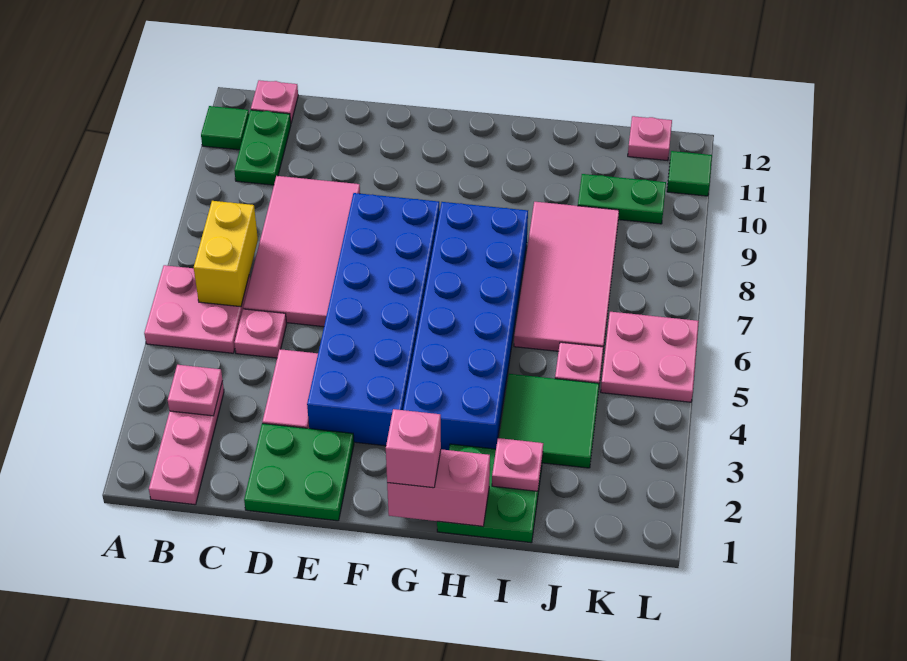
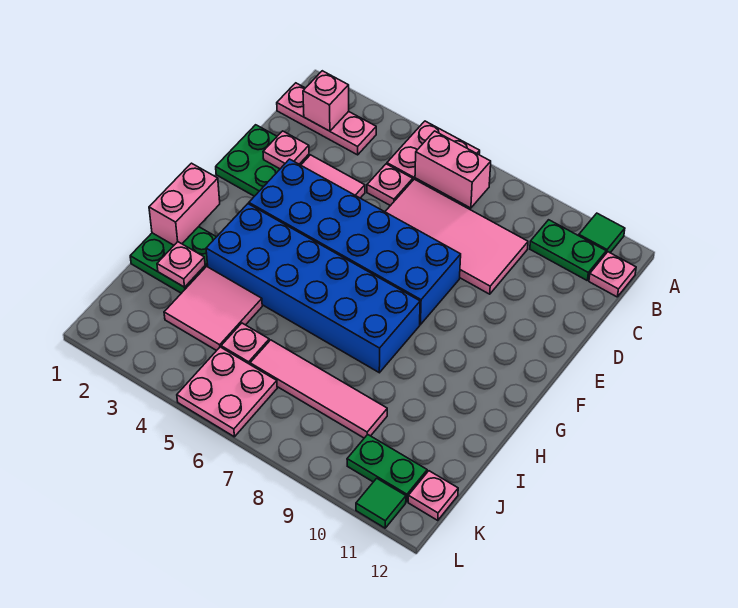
pink plate B3 level 2 -> pink plate D2 level 2
yellow brick B6:B7 level 2 -> pink brick B6:B7 level 2
pink brick G1 level 3 -> pink brick B2 level 2
green tile I3:J4 level 1 -> pink tile I3:J4 level 1
pink tile I6:J9 level 1 -> pink tile J6:J9 level 1
green plate J10:K10 level 1 -> green plate K10:K11 level 1

